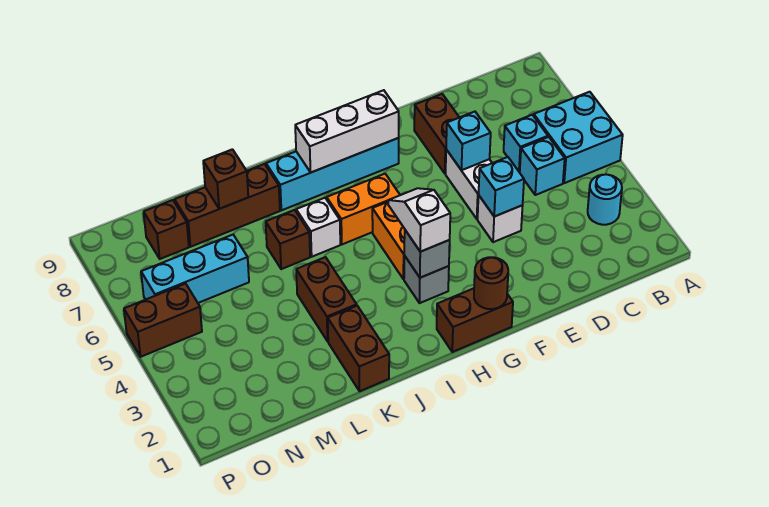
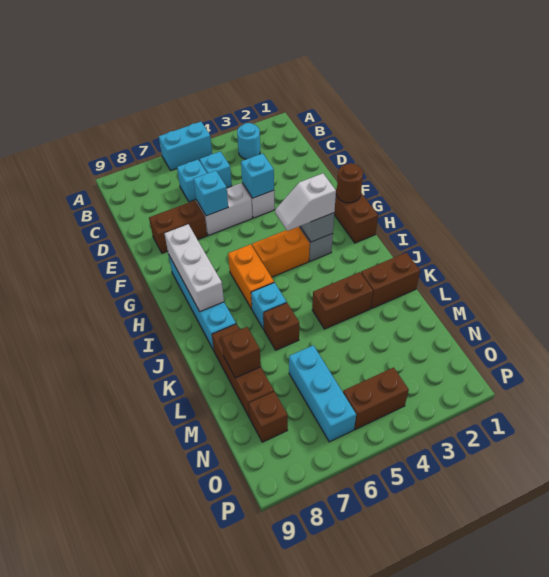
cyan brick A5:B6 level 1 -> cyan brick A5:A6 level 1
white brick J6 level 1 -> cyan brick J6 level 1
brown brick O5:P5 level 1 -> brown brick O4:O5 level 1

